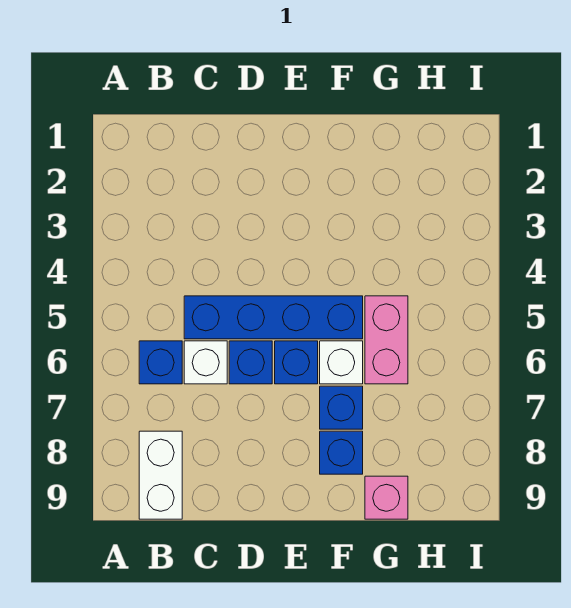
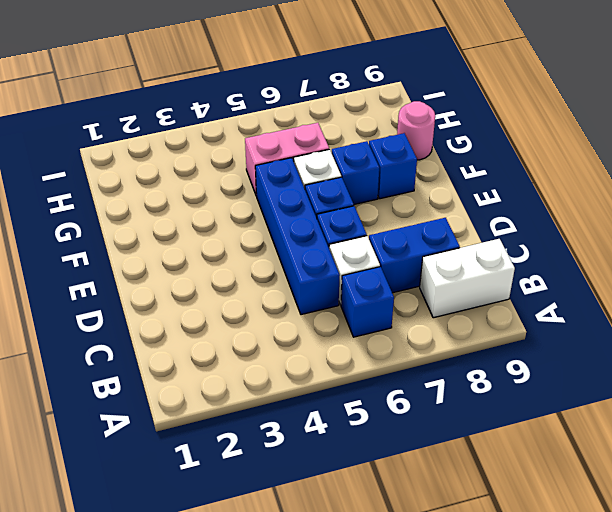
none -> blue brick C7:C8 level 1
pink brick G9 level 1 -> pink round brick G9 level 1

